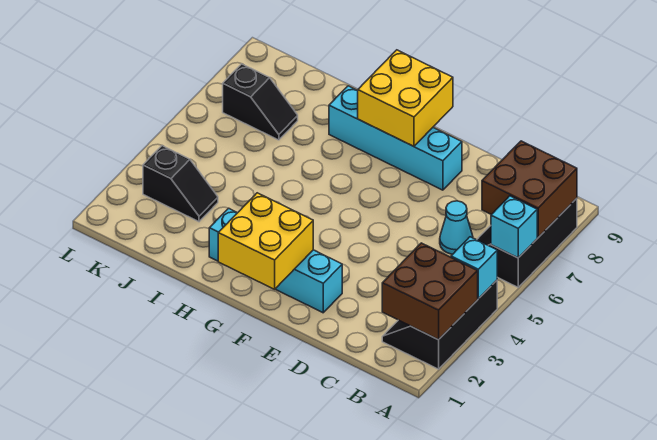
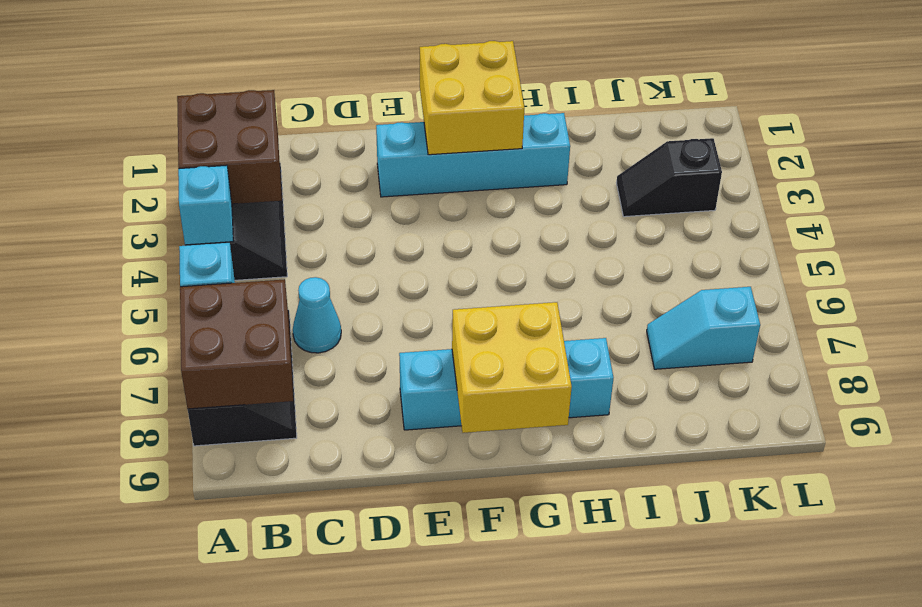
black slope J7:K7 level 1 top K -> cyan slope J7:K7 level 1 top K

